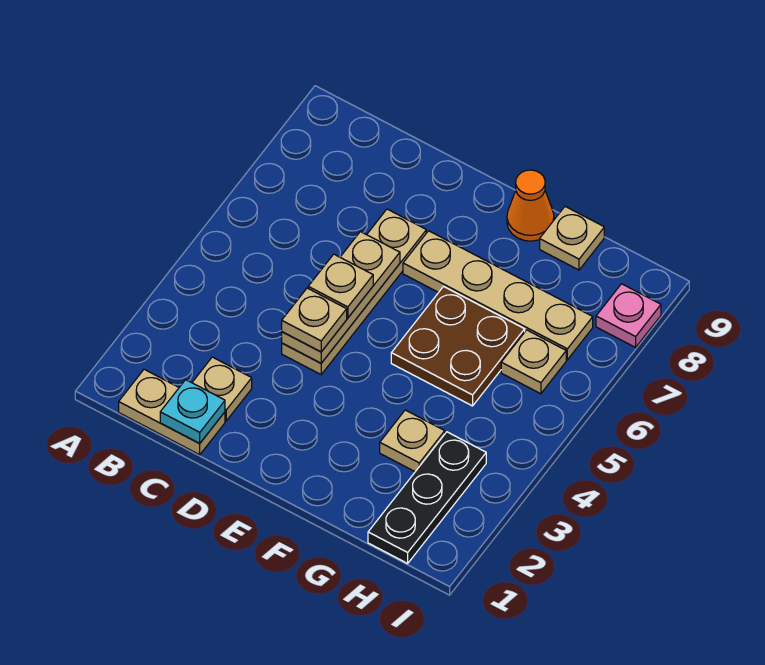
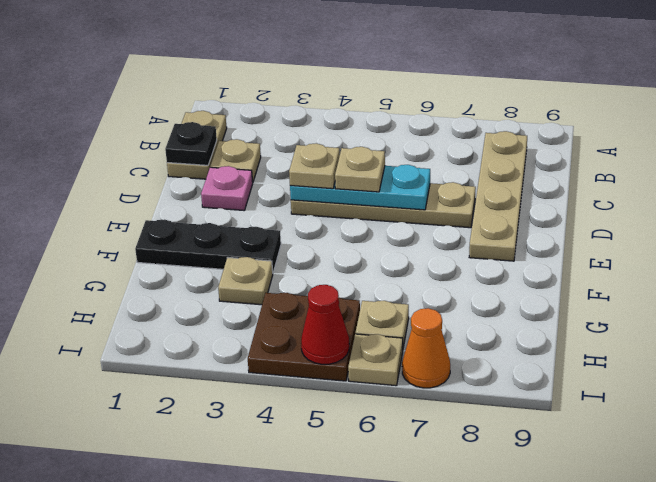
cyan plate C1 level 2 -> black plate C1 level 2
tan plate D4:D6 level 2 -> cyan plate D4:D6 level 2
tan plate E7:H7 level 1 -> tan plate B8:E8 level 1
brown plate F5:G6 level 1 -> brown plate H4:I5 level 1
orange cone F9 level 1 -> orange cone I7 level 1
tan plate G9 level 1 -> tan plate I6 level 1
black plate H1:H3 level 1 -> black plate F1:F3 level 1
none -> red cone I5 level 2
pink plate I8 level 1 -> pink plate D2 level 1

